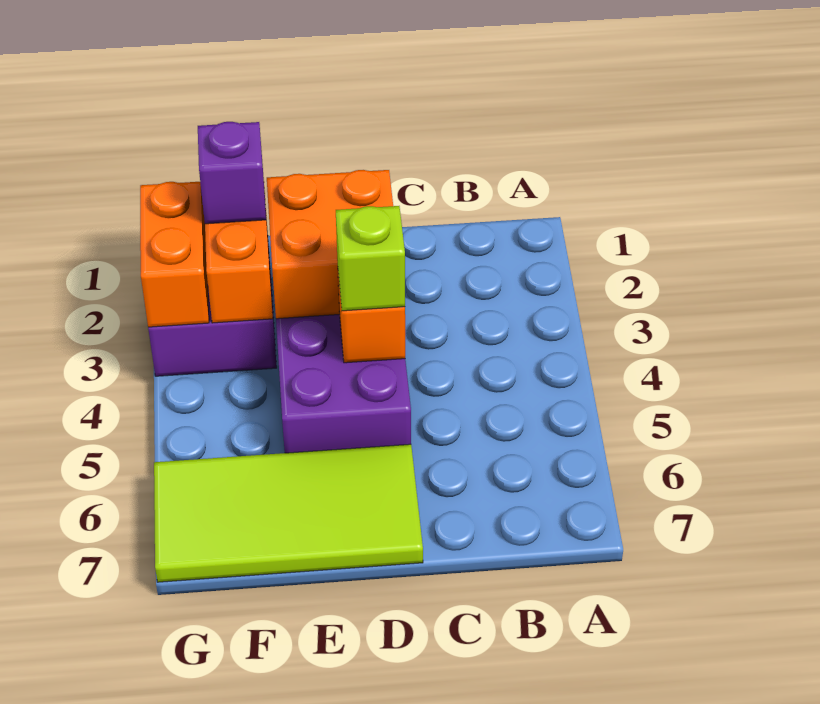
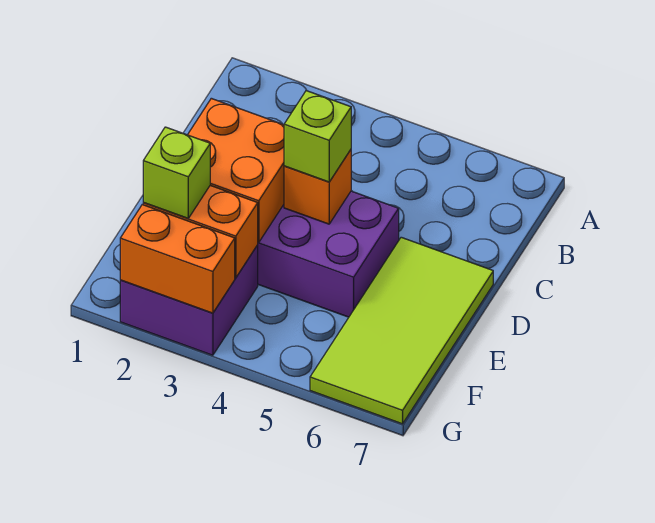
purple brick F2 level 3 -> lime brick F2 level 3

